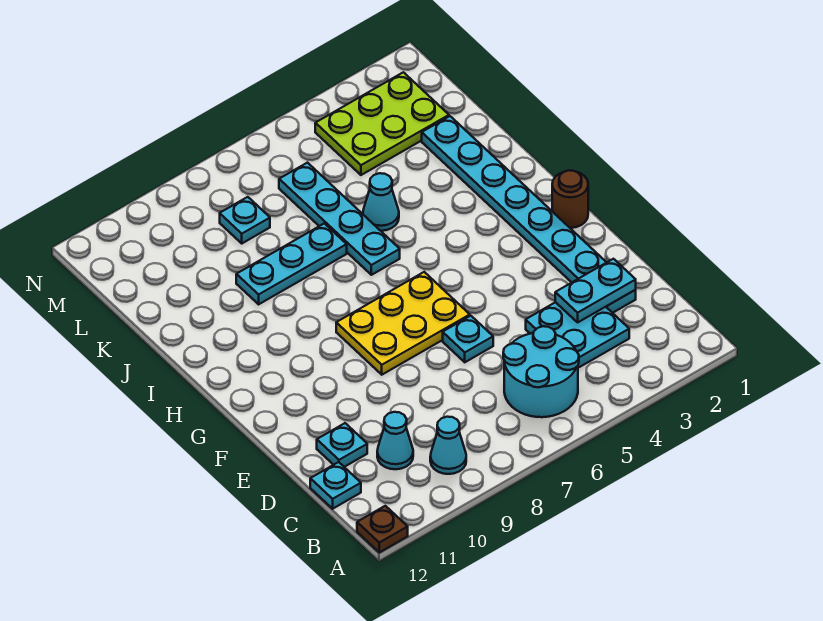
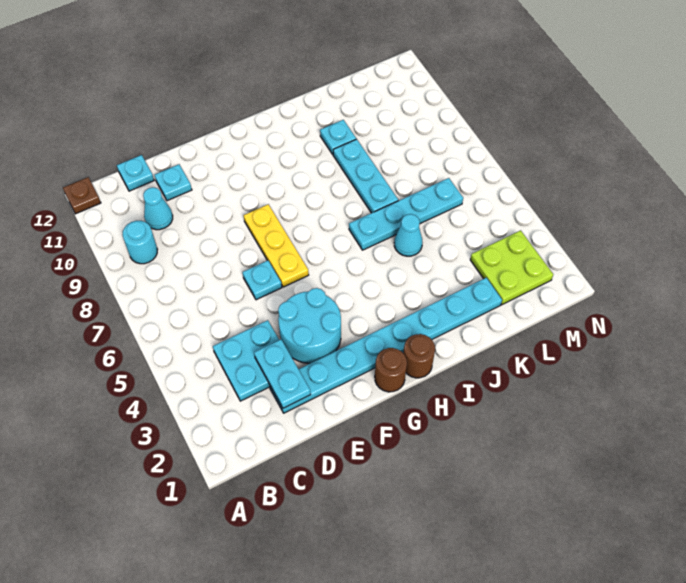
cyan round brick B5:C6 level 1 -> cyan round brick E3:F4 level 1
cyan cone B9 level 1 -> cyan round brick B9 level 1
yellow plate F6:G8 level 1 -> yellow plate F6:F8 level 1
none -> brown round brick H1 level 1
lime plate L2:M4 level 1 -> lime plate L2:M3 level 1
cyan plate L8 level 1 -> cyan plate J10 level 1

